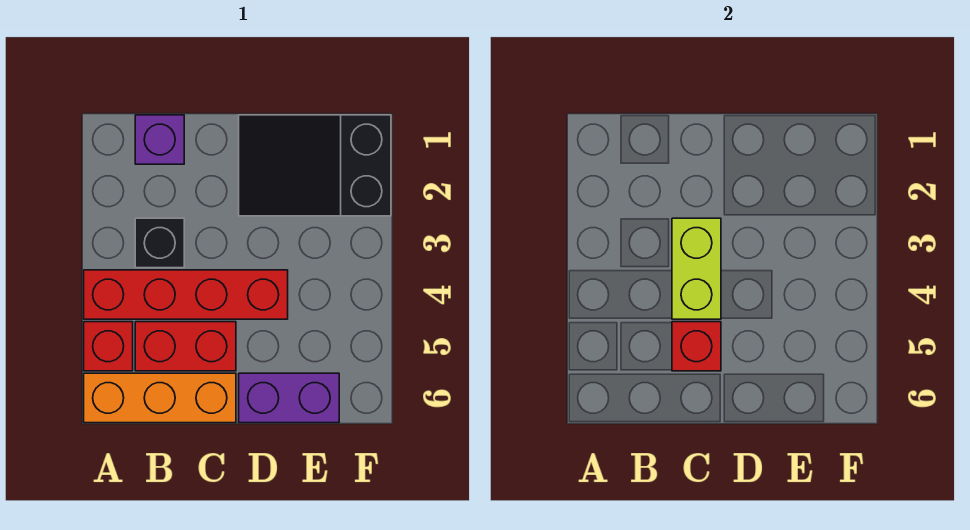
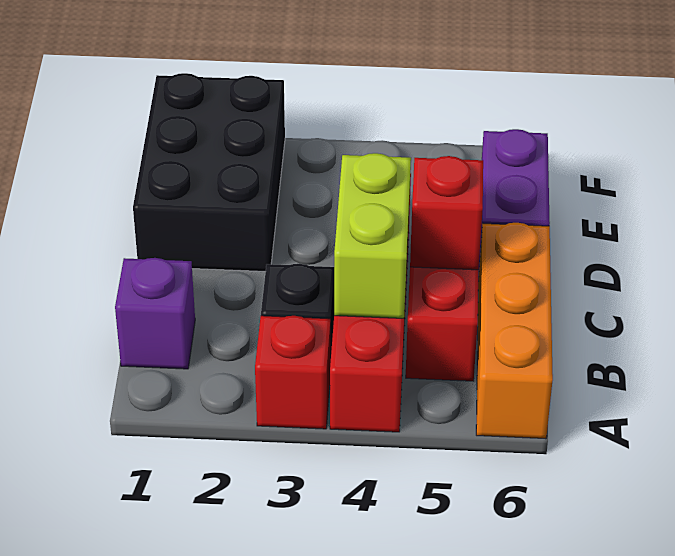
red brick A5 level 1 -> red brick A3 level 1
lime brick C3:C4 level 2 -> lime brick B4:C4 level 2
black slope D1:F2 level 1 top F -> black brick D1:F2 level 1

